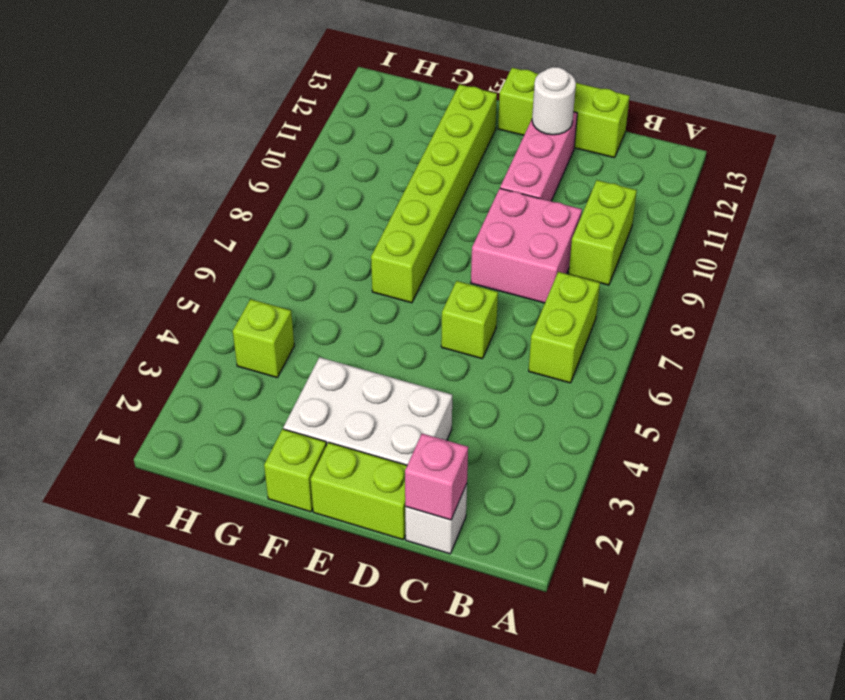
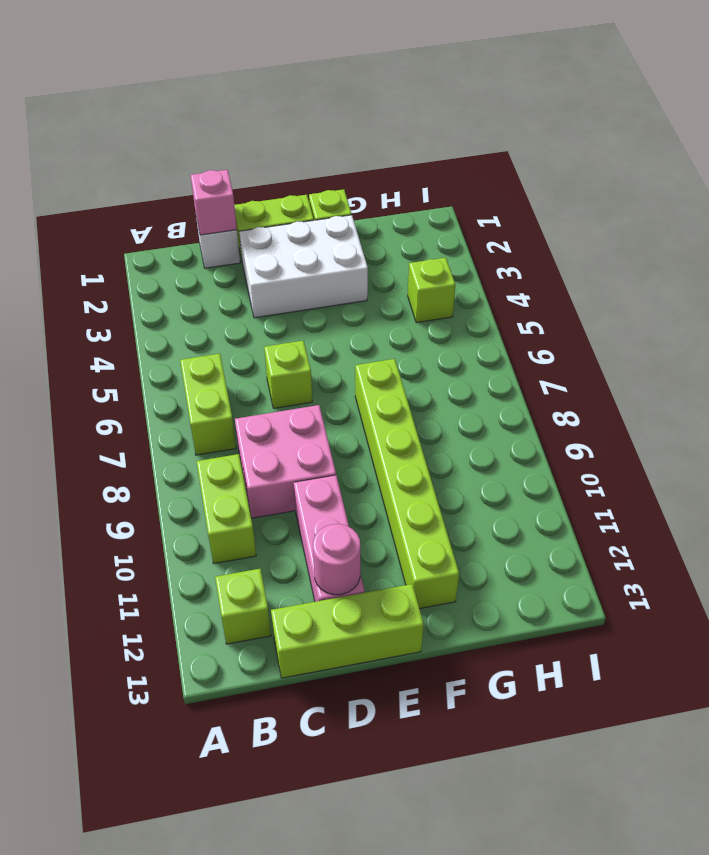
none -> lime brick B12 level 1
white round brick D12 level 2 -> pink round brick D12 level 2

